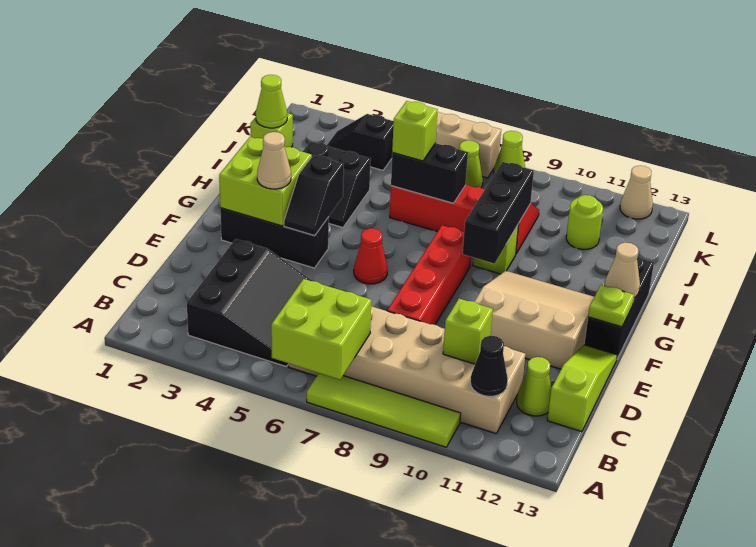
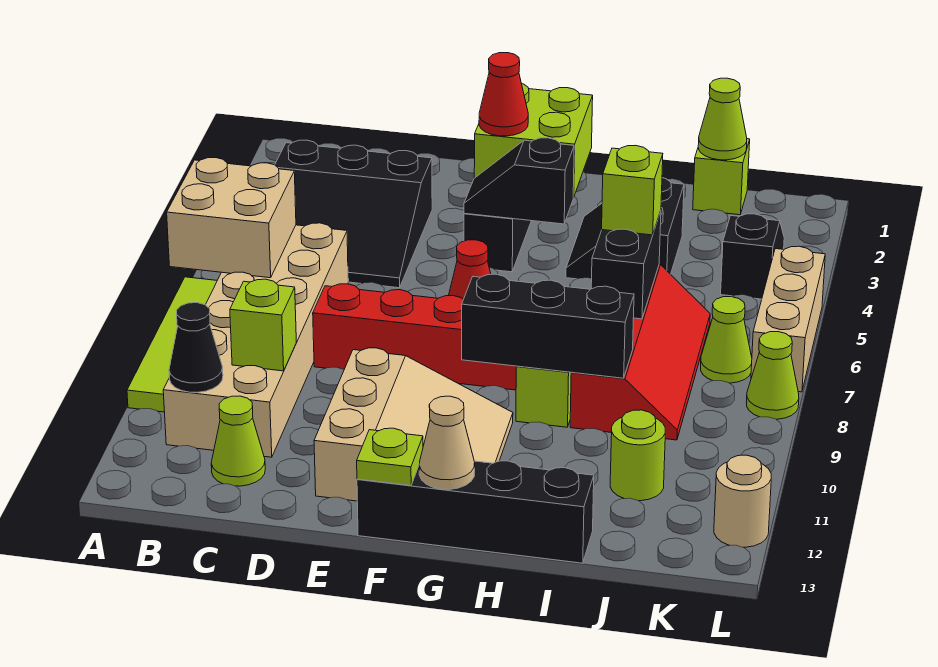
lime brick A6:B7 level 2 -> tan brick A6:B7 level 2
lime slope C13:E13 level 1 top C -> none
tan cone F3 level 3 -> red cone F3 level 3
black brick F13:H13 level 1 -> black brick F13:I13 level 1
tan cone L12 level 1 -> tan round brick L12 level 1

